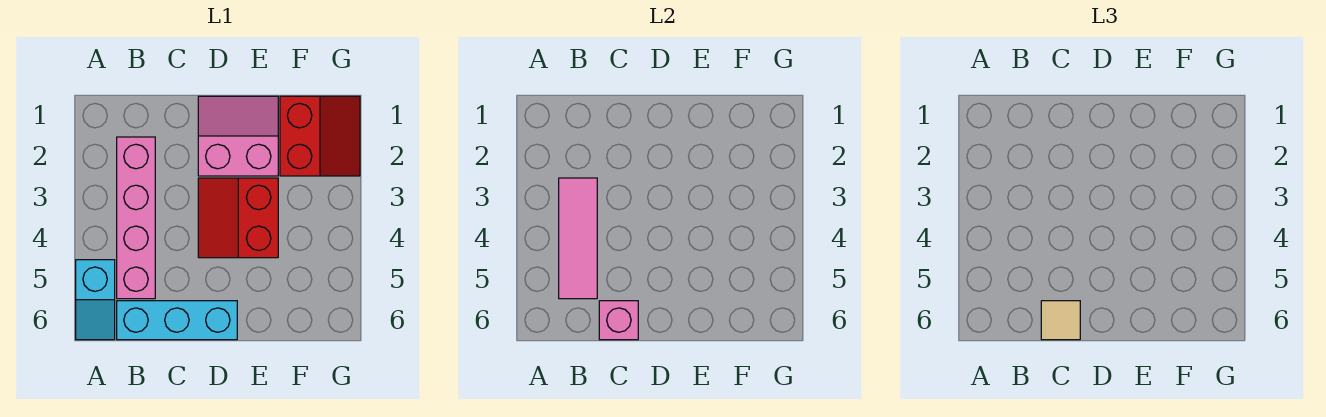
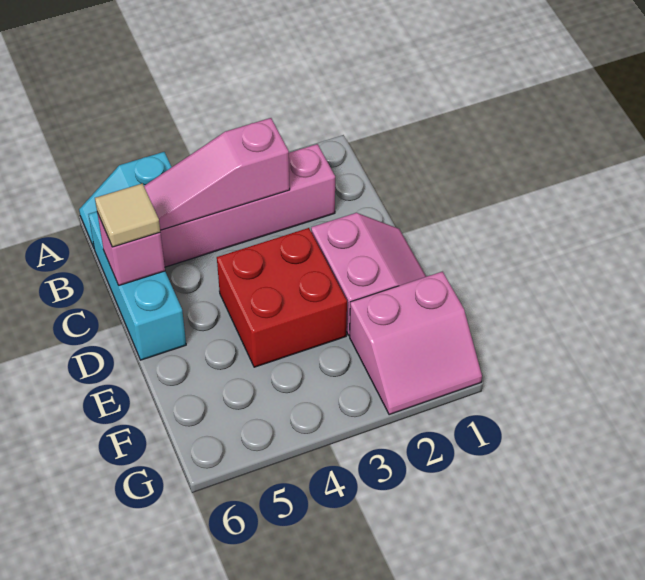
pink tile B3:B5 level 2 -> pink slope B3:B5 level 2 top 3
red slope D3:E4 level 1 top E -> red brick D3:E4 level 1
red slope F1:G2 level 1 top F -> pink slope F1:G2 level 1 top F

